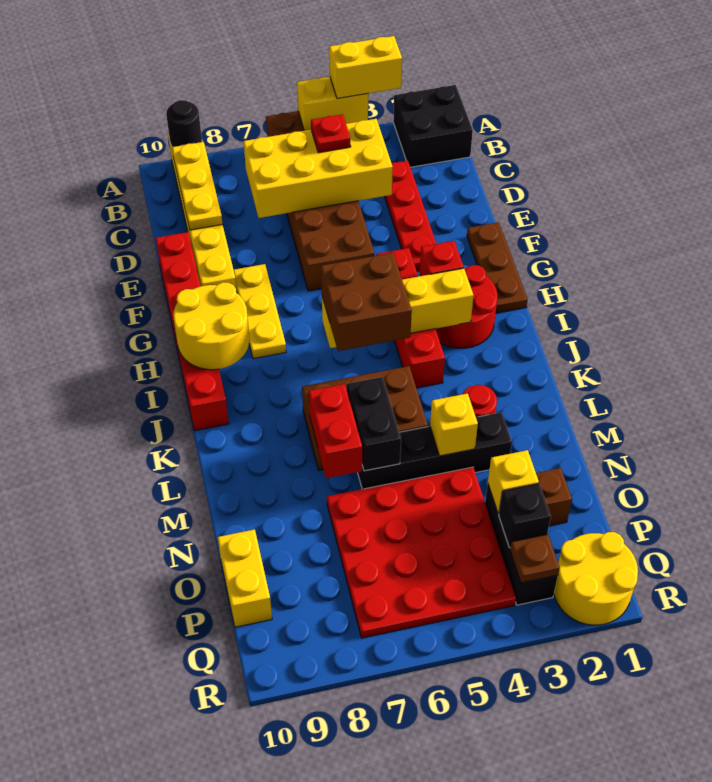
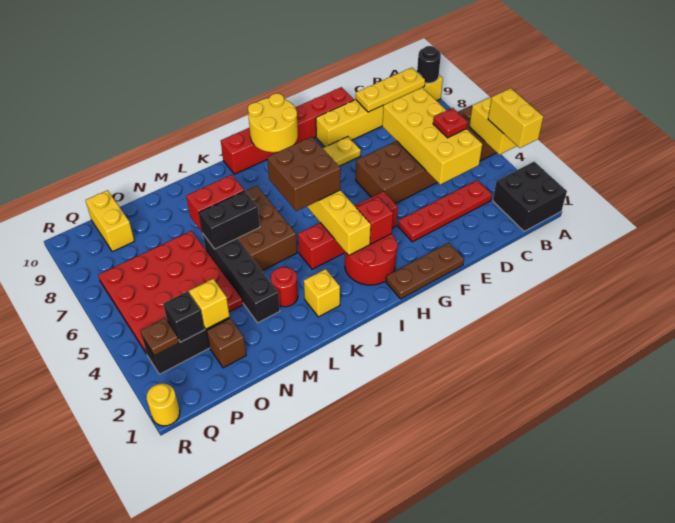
yellow brick M4 level 2 -> yellow brick K2 level 1
yellow brick O10:P10 level 1 -> yellow brick P9:P10 level 1
yellow round brick Q1:R2 level 1 -> yellow round brick R1 level 1

